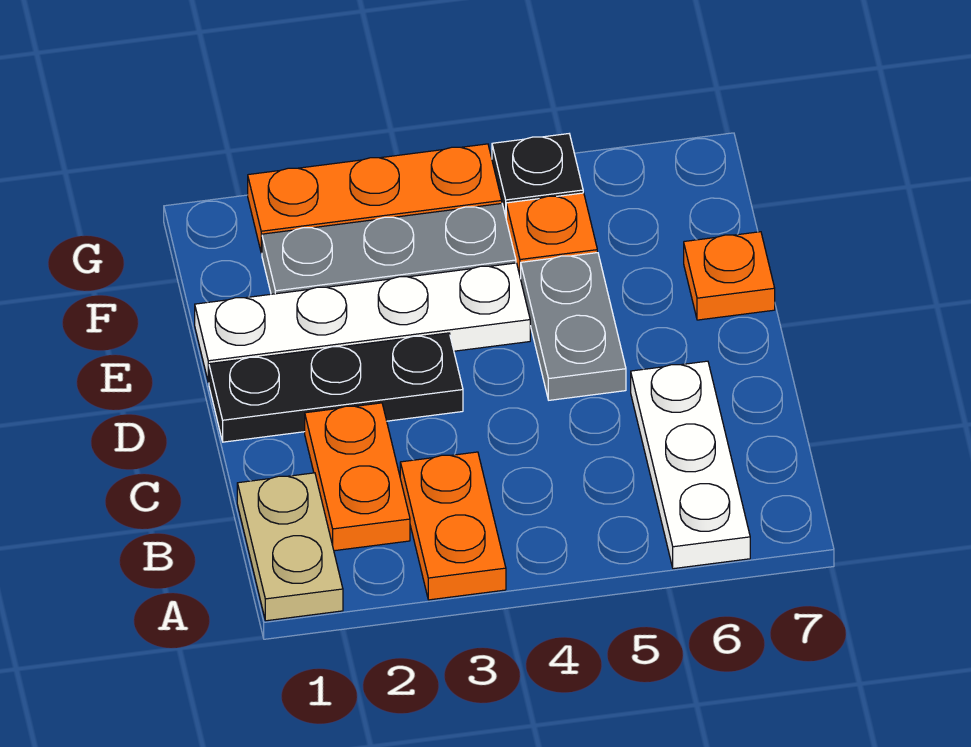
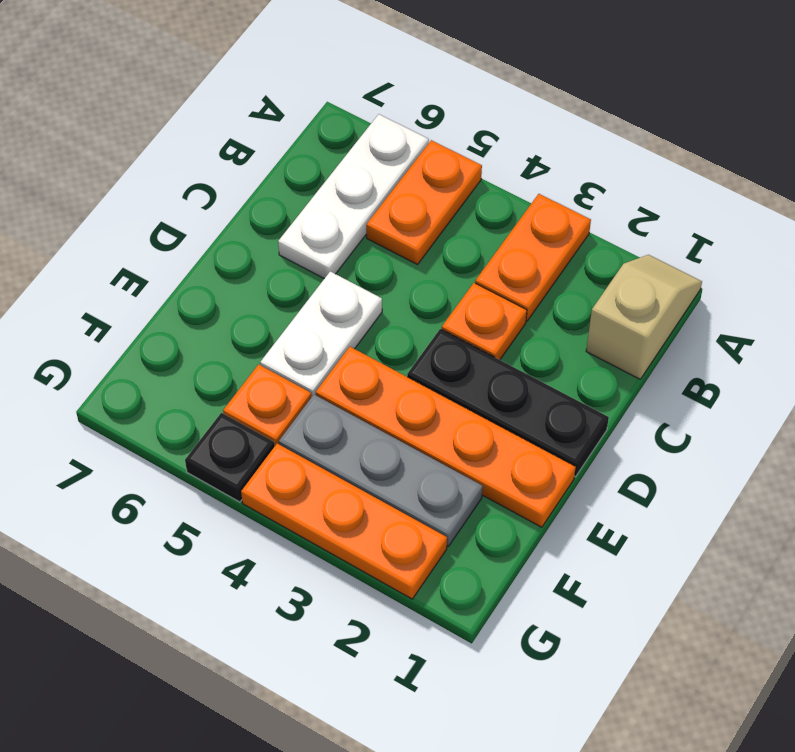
tan plate A1:B1 level 1 -> tan slope A1:B1 level 1 top B
orange plate B2:C2 level 1 -> orange plate A5:B5 level 1
grey plate D5:E5 level 1 -> white plate D5:E5 level 1
white plate E1:E4 level 1 -> orange plate E1:E4 level 1
orange plate E7 level 1 -> orange plate C3 level 1

